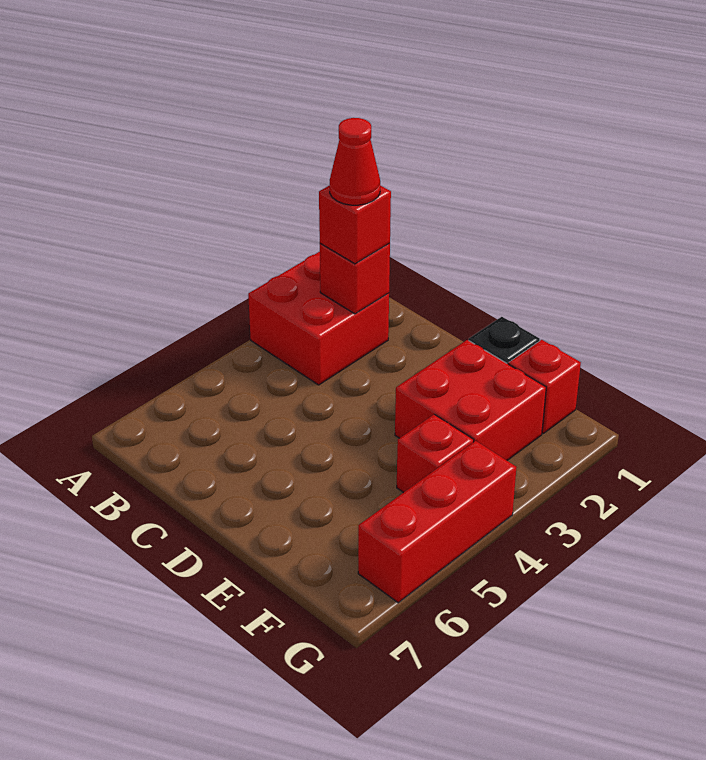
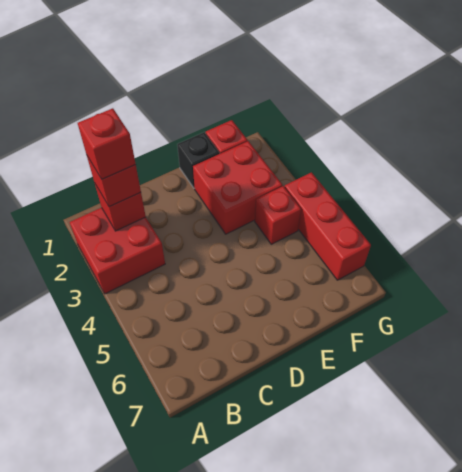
red cone B2 level 4 -> red brick B2 level 4

